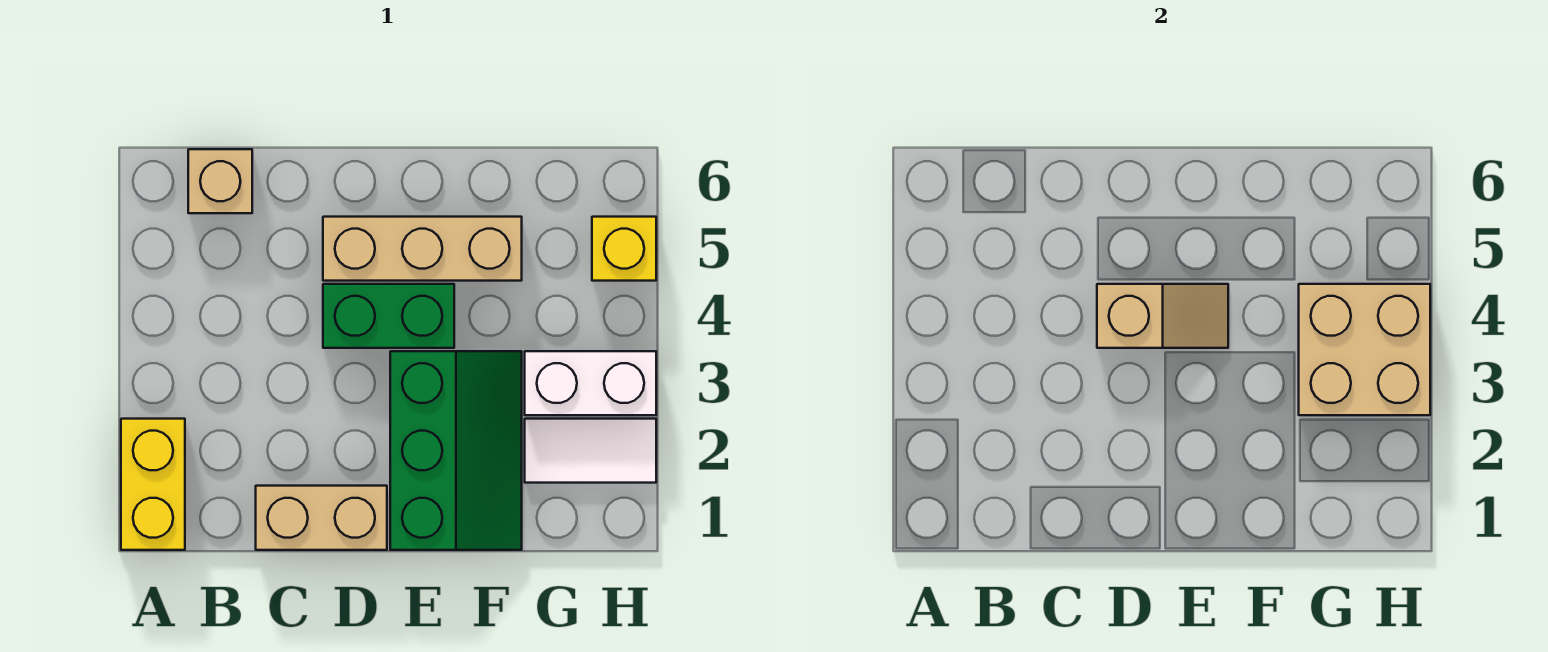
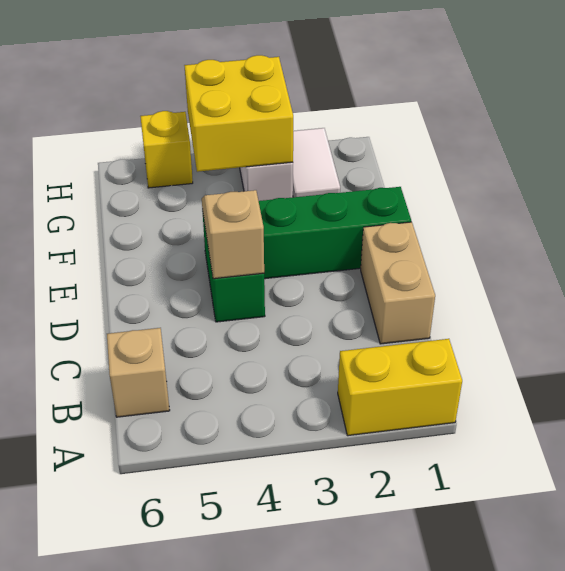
tan brick D5:F5 level 1 -> none
tan brick G3:H4 level 2 -> yellow brick G3:H4 level 2

